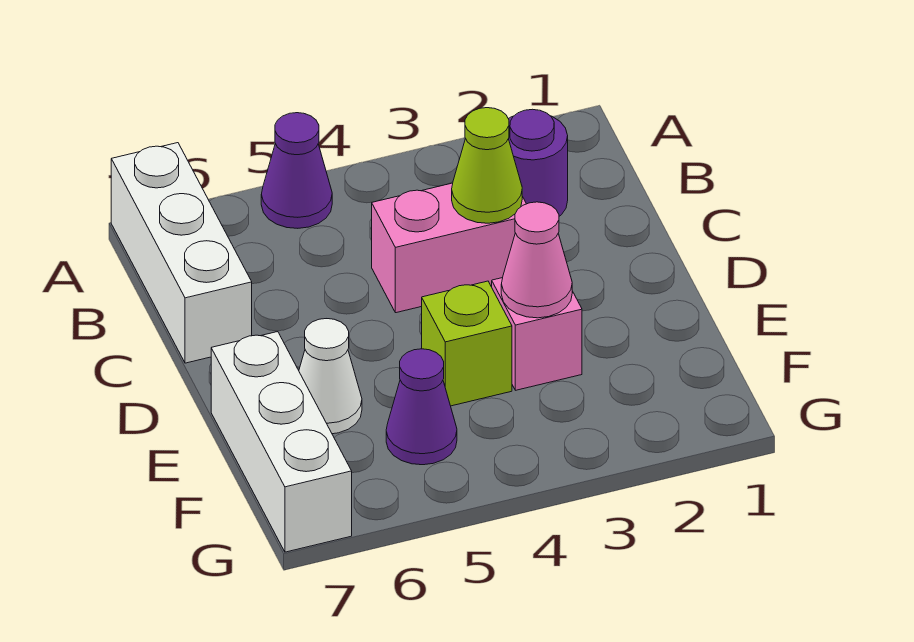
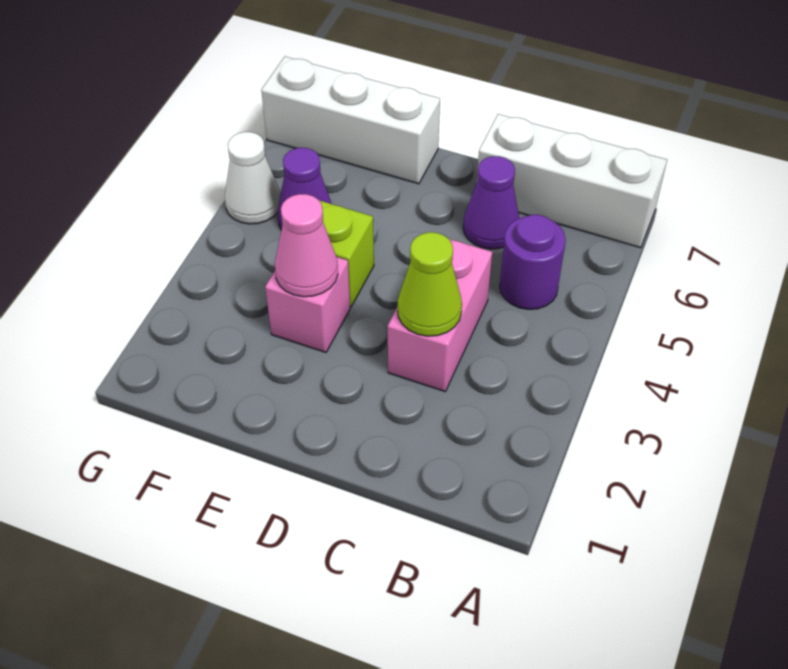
purple cone A5 level 1 -> purple cone C6 level 1
purple round brick B2 level 1 -> purple round brick B5 level 1
white cone E6 level 1 -> white cone G5 level 1

